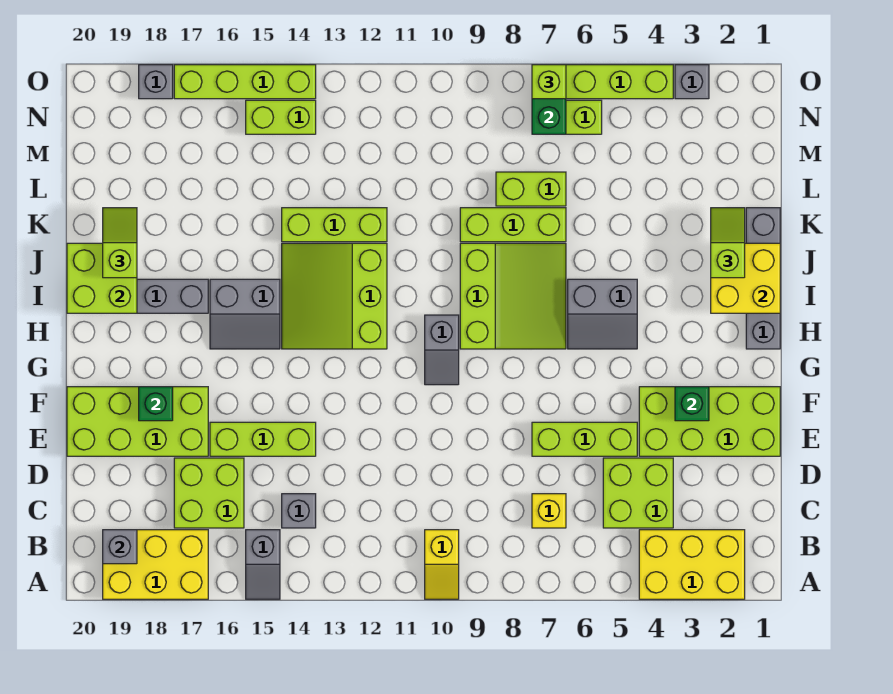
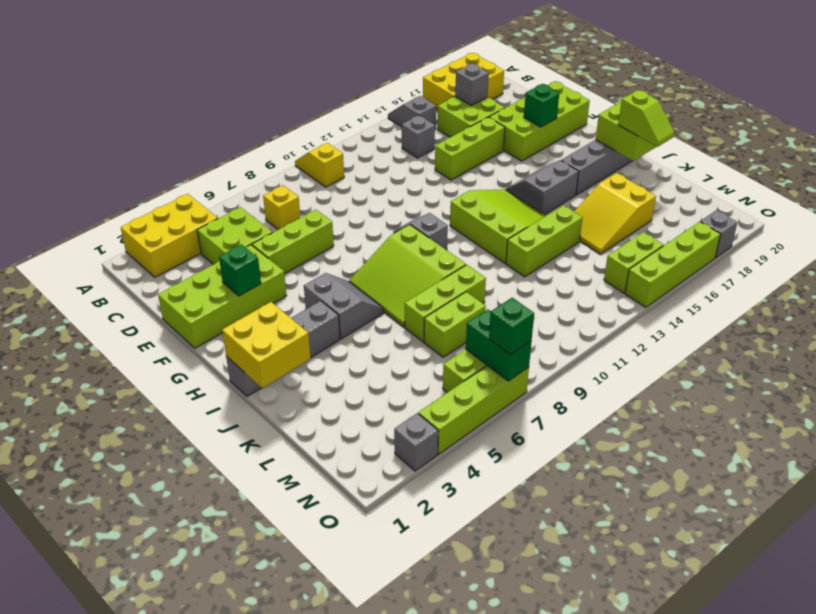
grey brick B19 level 2 -> grey brick C17 level 2
grey brick H1:K1 level 1 -> grey brick I1:I4 level 1
grey slope H5:I6 level 1 top I -> grey slope H5:I6 level 1 top 5
lime slope J2:K2 level 3 top J -> none
none -> yellow slope K15:L17 level 1 top 17
lime brick O7 level 3 -> green brick O7 level 3

